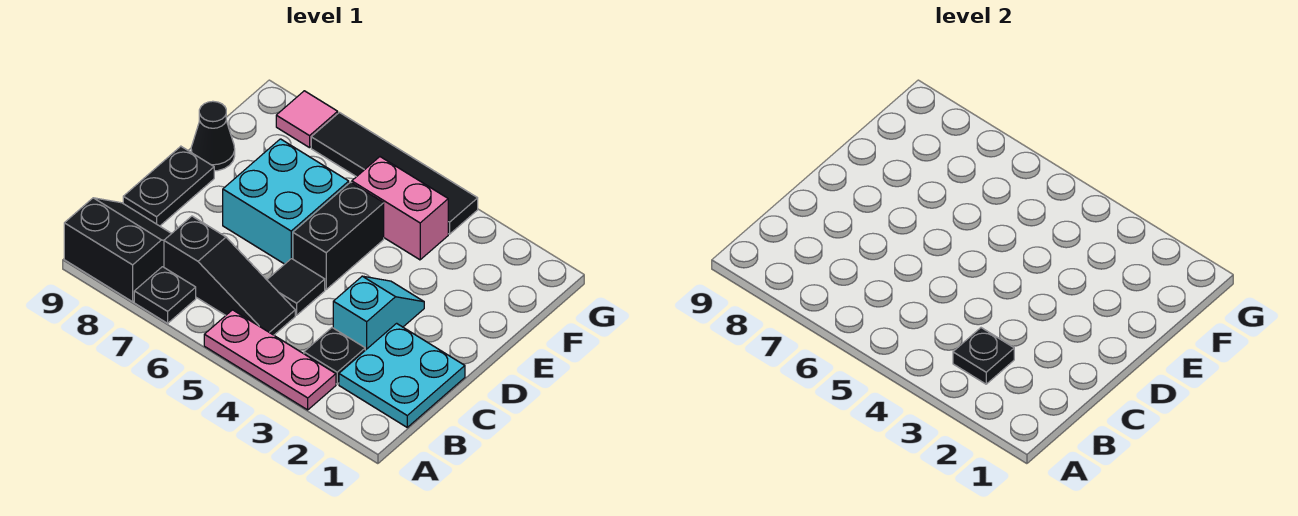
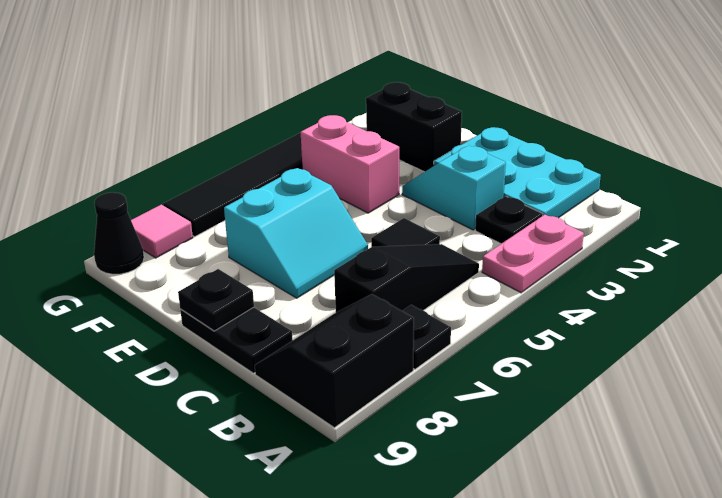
pink plate A3:A5 level 1 -> pink plate A3:A4 level 1
cyan plate B1:C2 level 1 -> cyan plate B1:D2 level 1
black plate B3 level 2 -> black plate D9 level 2
black brick D5:E5 level 1 -> black brick E2:F2 level 1
cyan brick D6:E7 level 1 -> cyan slope D6:E7 level 1 top E
black cone E9 level 1 -> black cone G9 level 1
pink brick F4:F5 level 1 -> pink brick E4:F4 level 1

